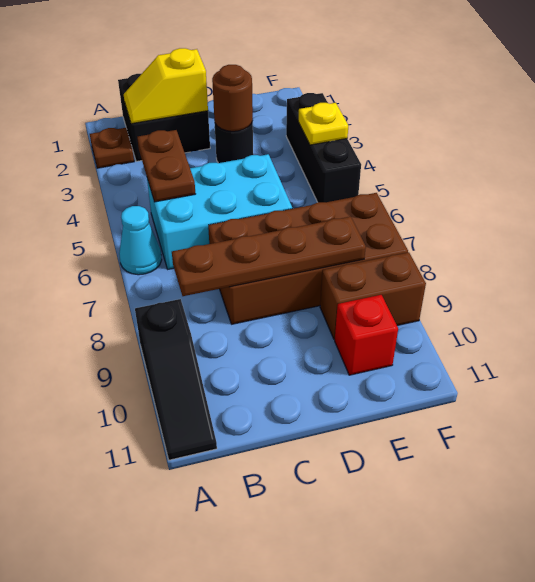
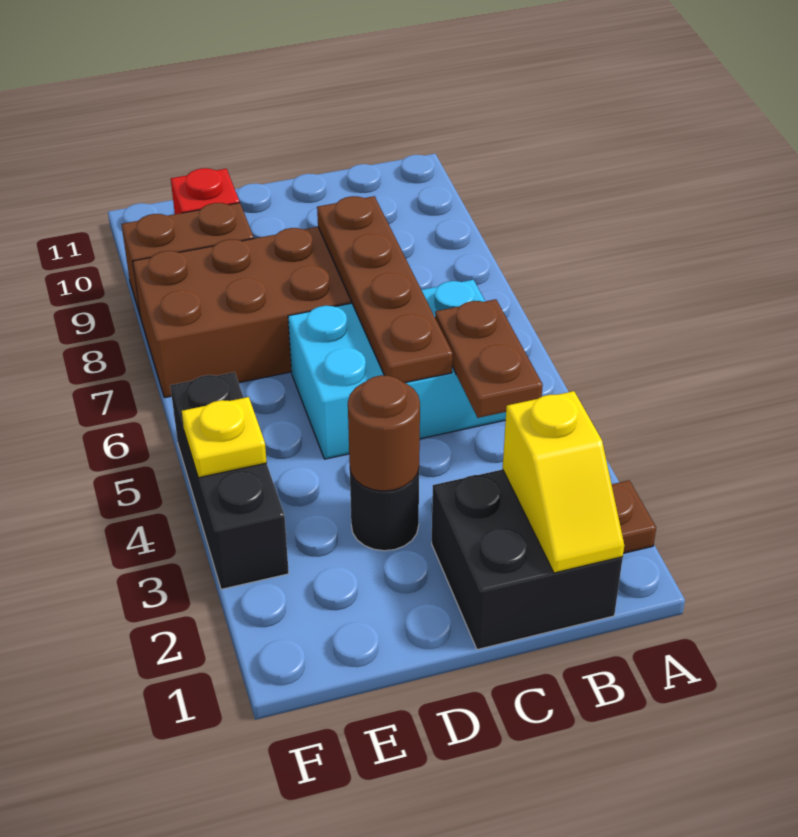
cyan cone A6 level 1 -> none
black slope A9:A11 level 1 top 9 -> none
yellow slope B2:C2 level 2 top C -> yellow slope B1:B2 level 2 top 2
brown plate B8:E8 level 2 -> brown plate C5:C8 level 2

